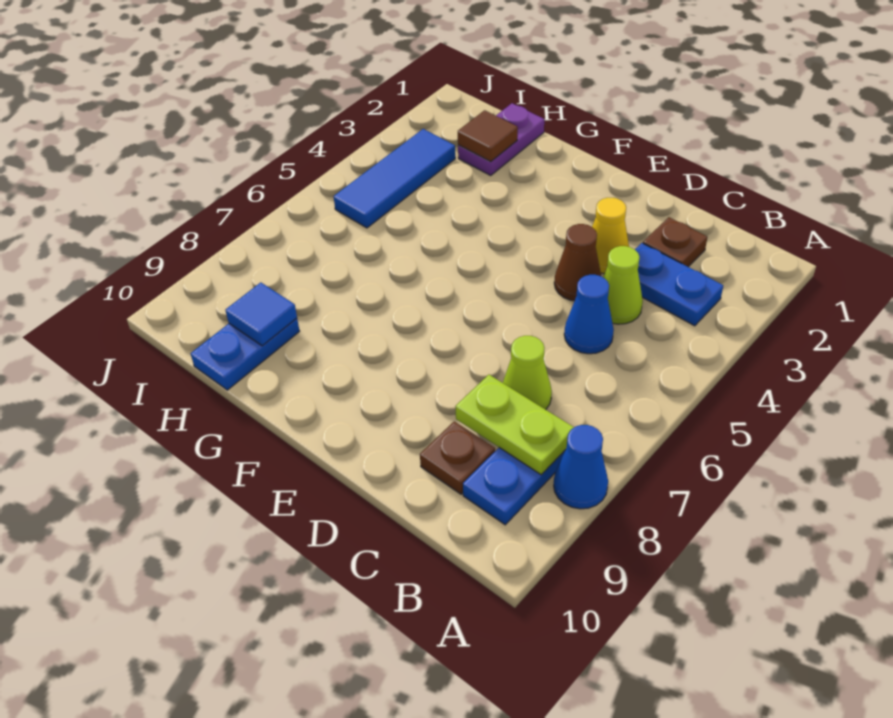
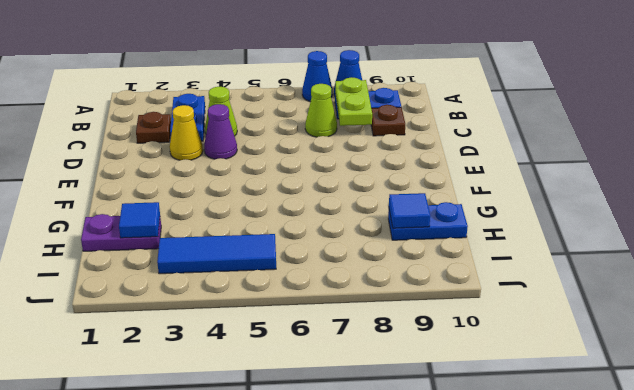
blue cone C5 level 1 -> blue cone A7 level 1
brown cone D4 level 1 -> purple cone D4 level 1
brown tile H2 level 2 -> blue tile H2 level 2

